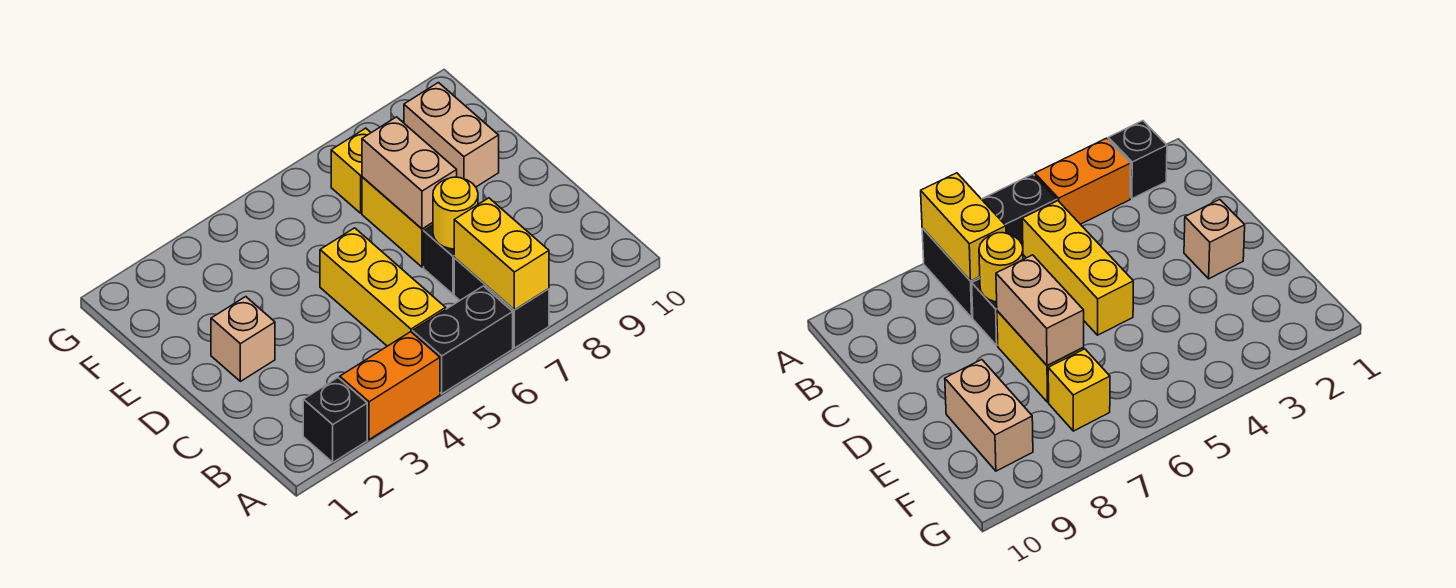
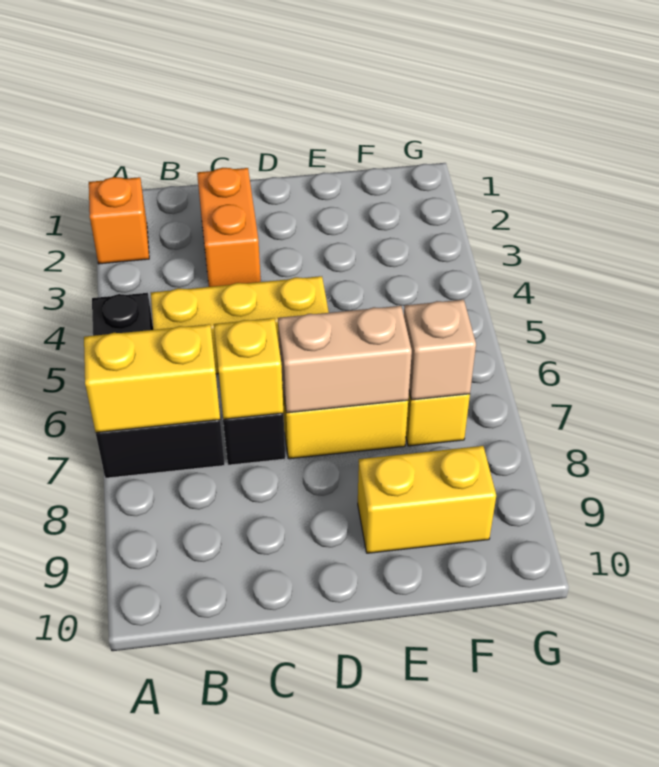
black brick A2 level 1 -> orange brick A2 level 1
orange brick A3:A4 level 1 -> orange brick C2:C3 level 1
yellow round brick C7 level 2 -> yellow brick C7 level 2
tan brick D2 level 1 -> tan brick F7 level 2
tan brick E9:F9 level 1 -> yellow brick E9:F9 level 1

